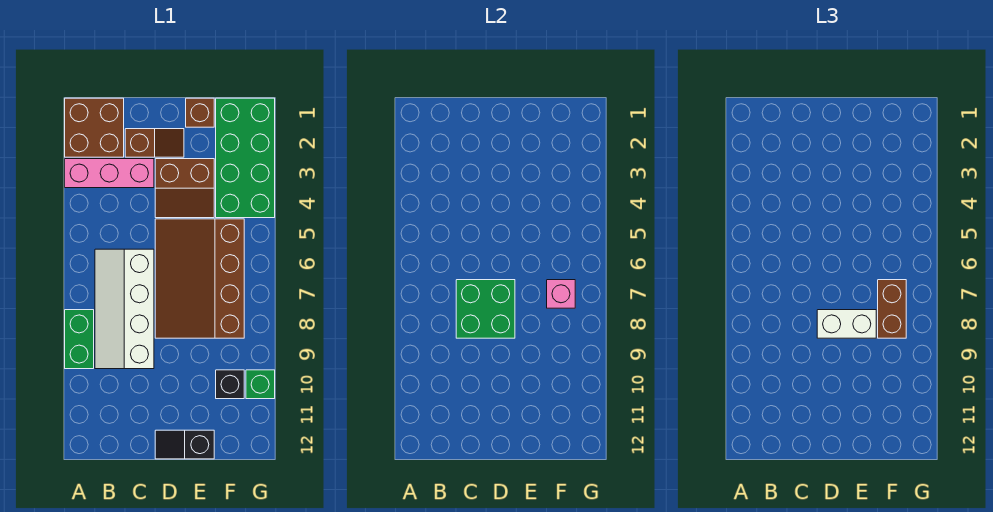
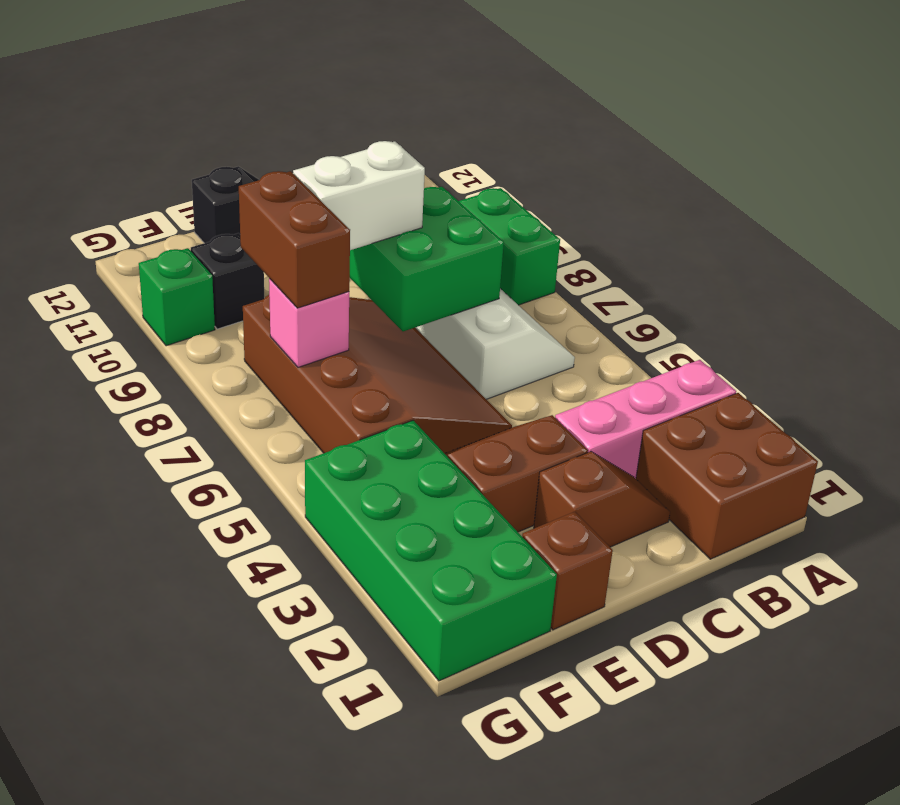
brown slope C2:D2 level 1 top C -> brown slope C2:D2 level 1 top D

